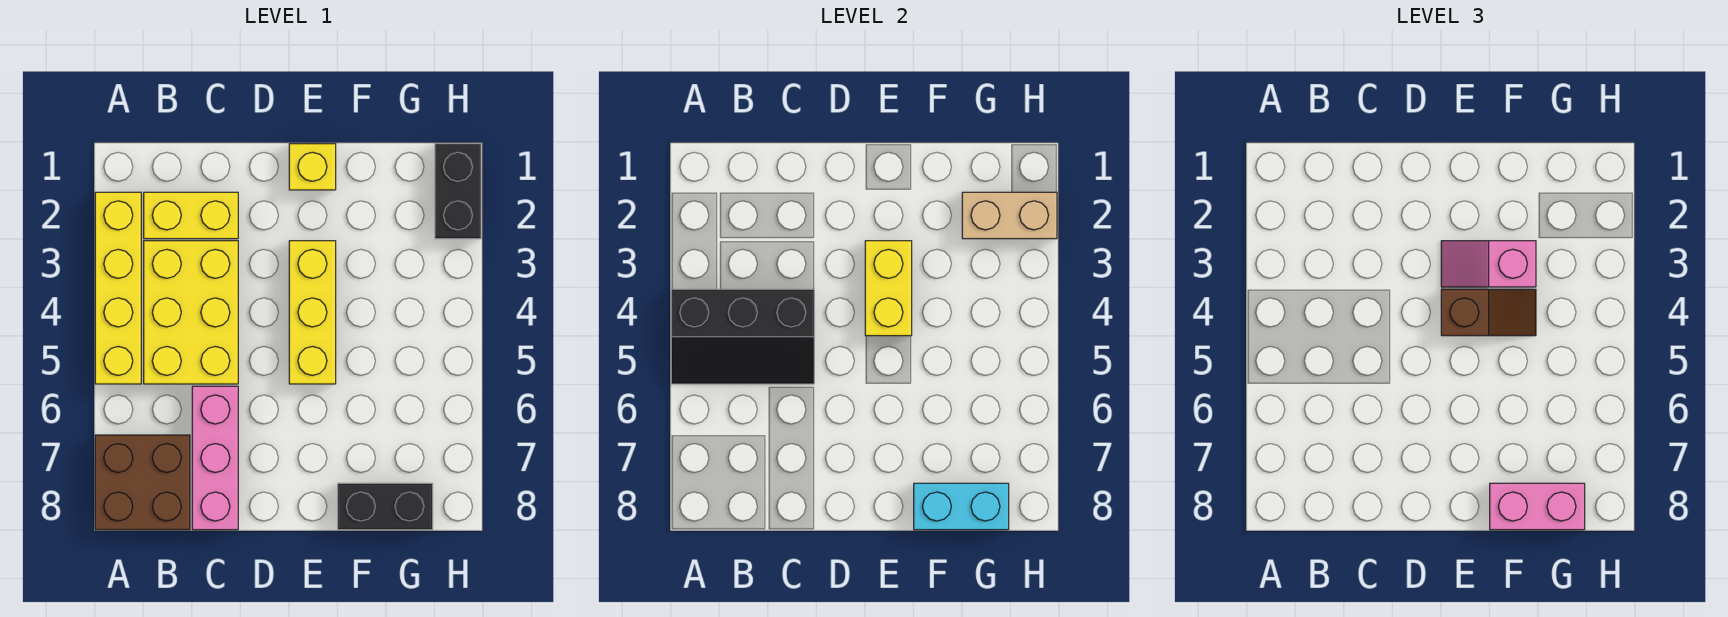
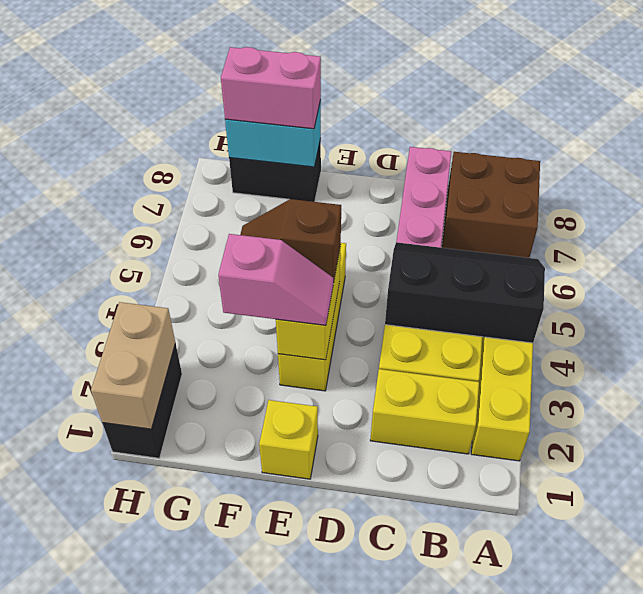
tan brick G2:H2 level 2 -> tan brick H1:H2 level 2

